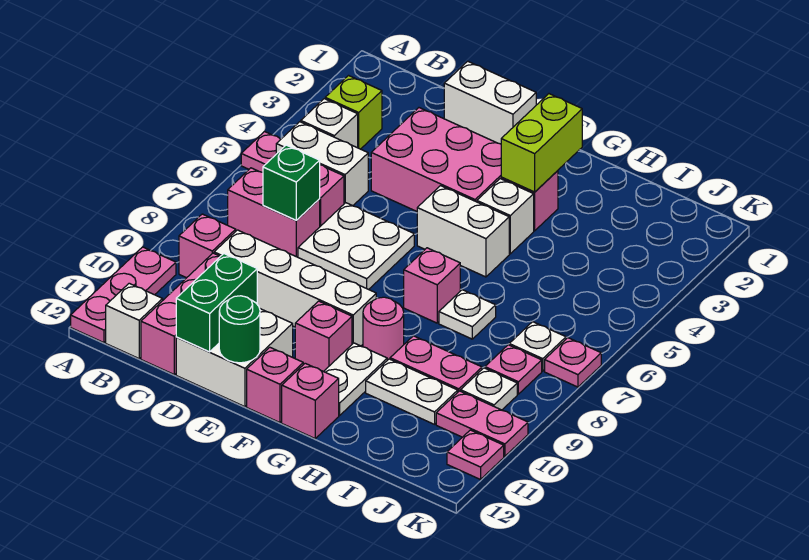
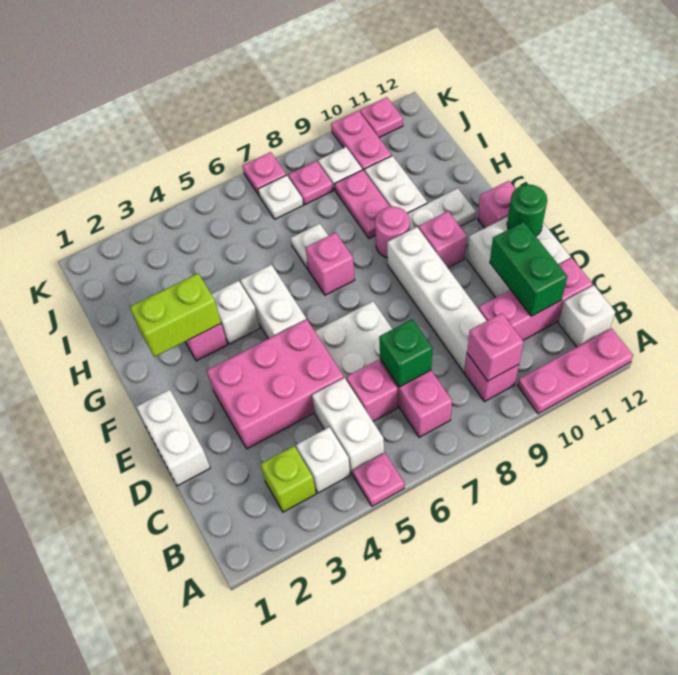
pink brick D3:F4 level 1 -> pink brick D3:E5 level 1
green brick D11:D12 level 2 -> green brick C11:D11 level 2
pink brick G12 level 1 -> pink brick B9 level 2

